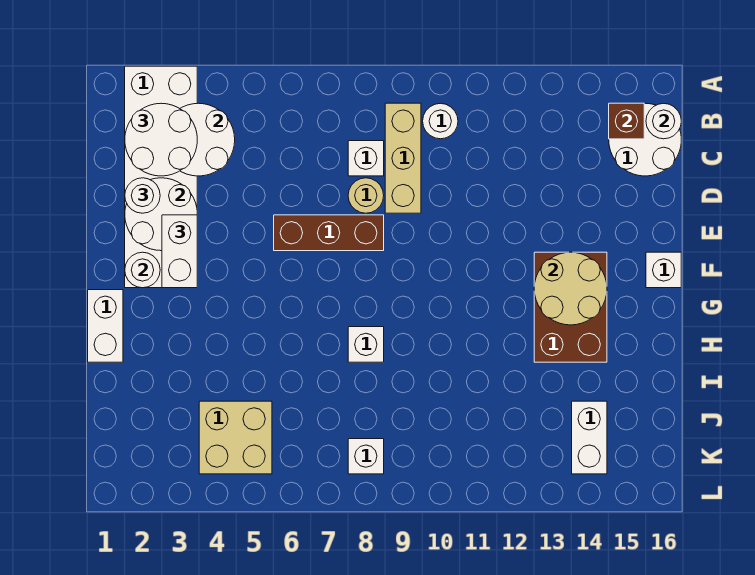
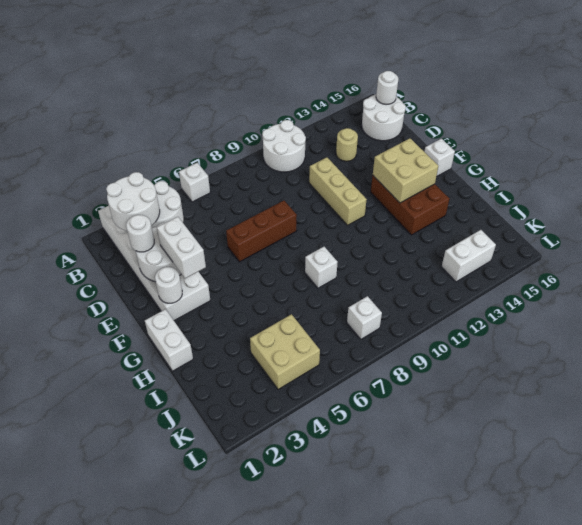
tan brick B9:D9 level 1 -> tan brick D11:F11 level 1
white round brick B10 level 1 -> white round brick A10:B11 level 1
brown brick B15 level 2 -> none
white brick C8 level 1 -> white brick A6 level 1
tan round brick D8 level 1 -> tan round brick C13 level 1
tan round brick F13:G14 level 2 -> tan brick F13:G14 level 2
white brick J14:K14 level 1 -> white brick K13:K14 level 1

